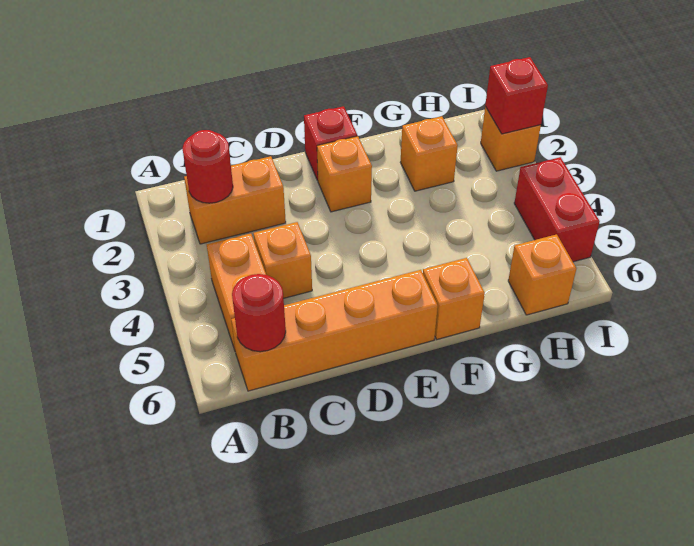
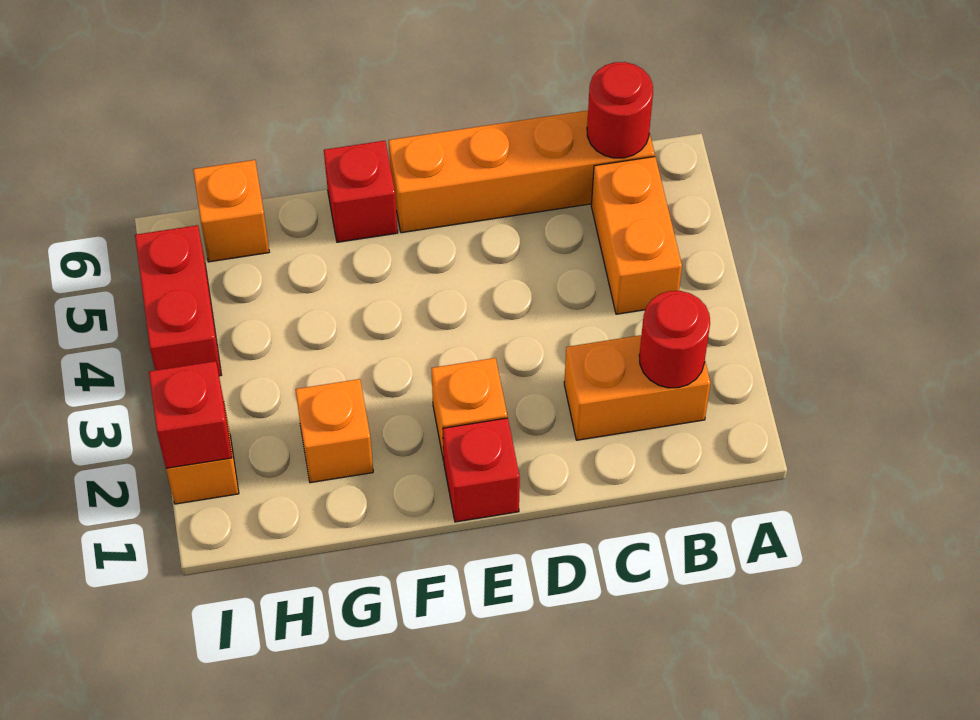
orange brick C4 level 1 -> none
orange brick F6 level 1 -> red brick F6 level 1

